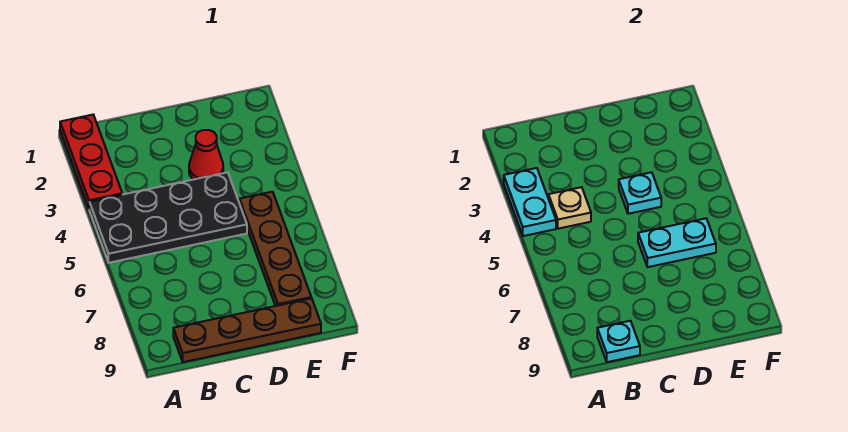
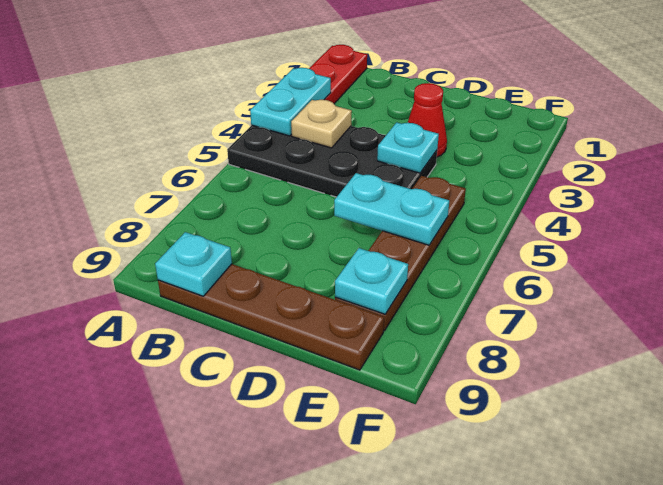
none -> cyan plate E8 level 2

